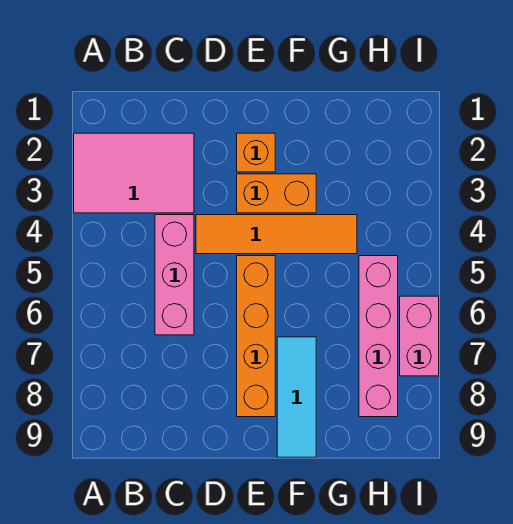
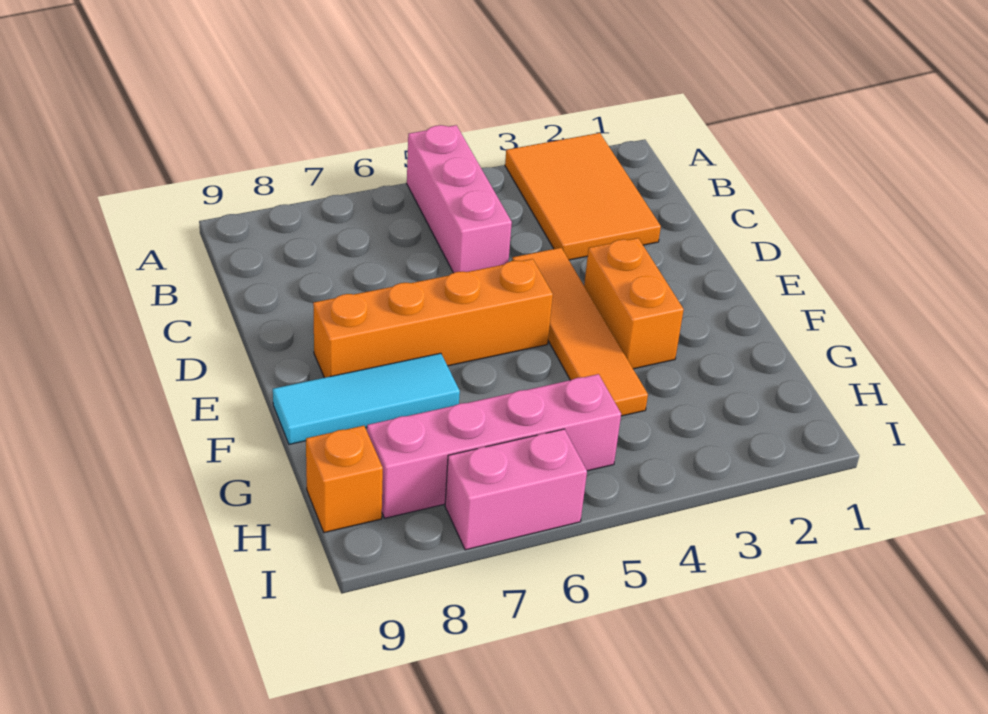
pink tile A2:C3 level 1 -> orange tile A2:C3 level 1
pink brick C4:C6 level 1 -> pink brick A5:C5 level 1
orange brick E2 level 1 -> orange brick H9 level 1

